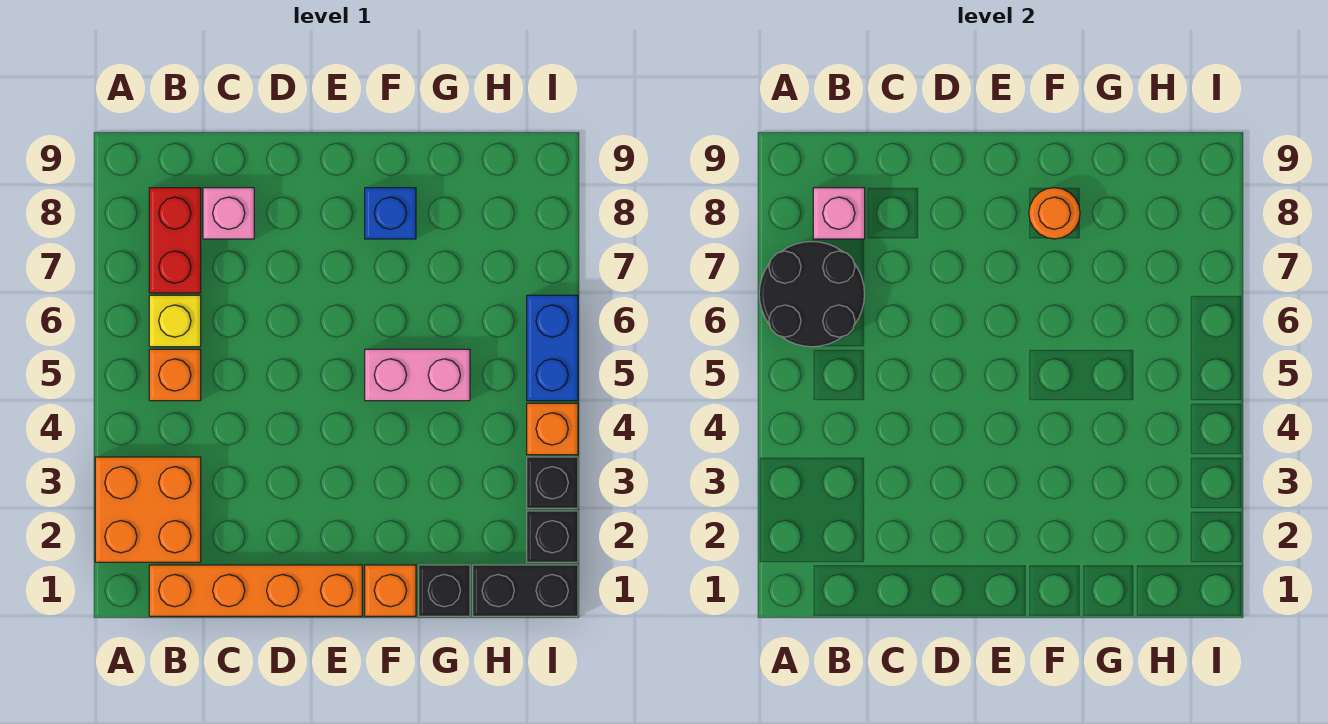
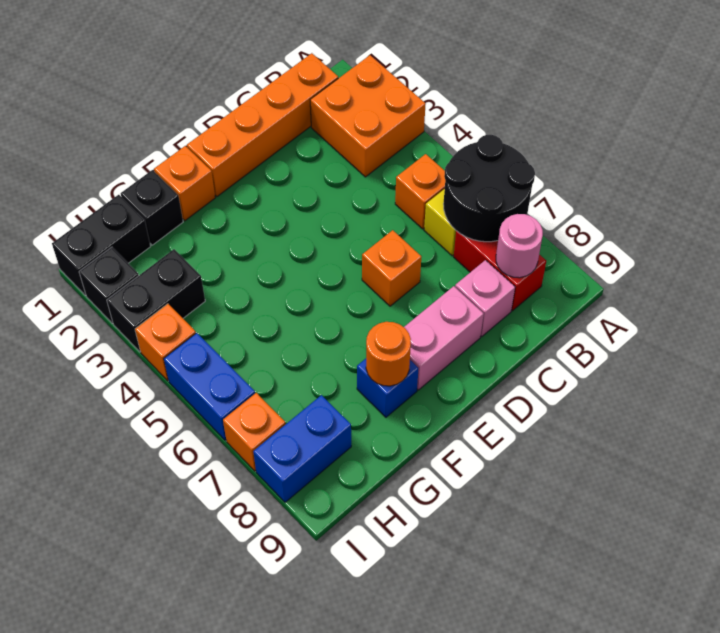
pink brick B8 level 2 -> pink round brick B8 level 2
none -> orange brick D6 level 1
pink brick F5:G5 level 1 -> pink brick D8:E8 level 1
none -> blue brick H8:I8 level 1
black brick I3 level 1 -> black brick H3:I3 level 1
none -> orange brick I7 level 1

